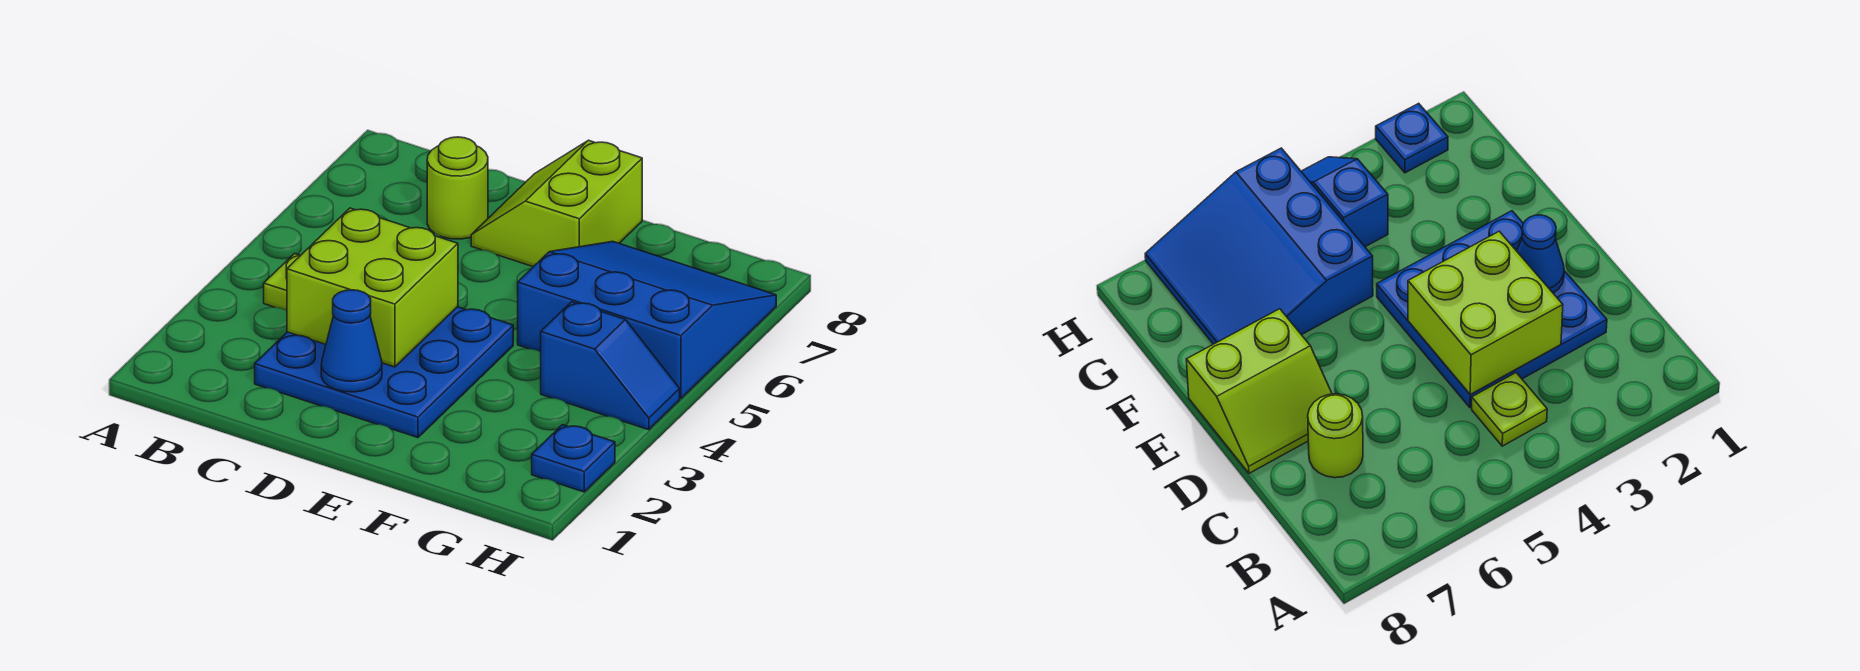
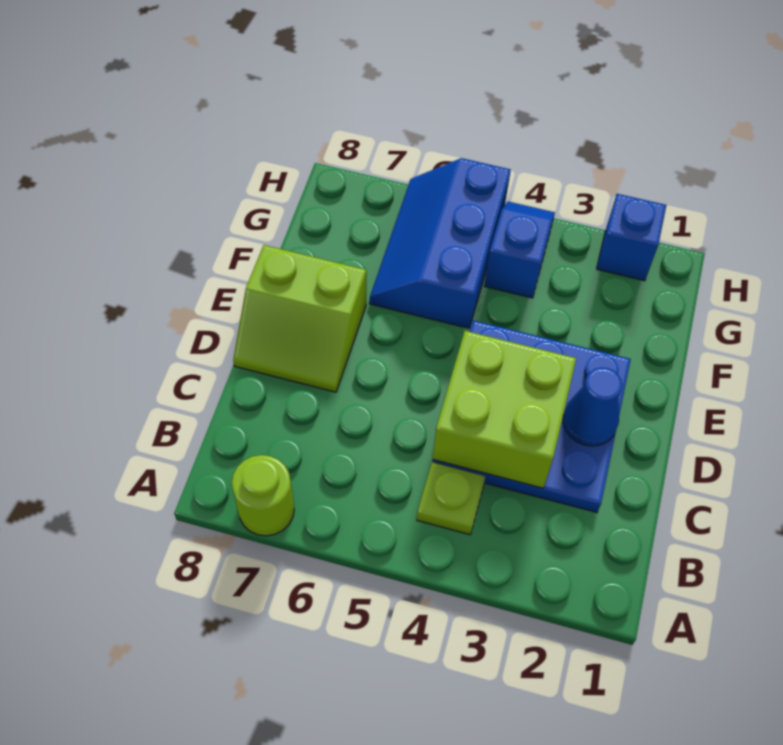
lime round brick C7 level 1 -> lime round brick A7 level 1
blue slope F5:H7 level 1 top 5 -> blue slope F5:H6 level 1 top 5
blue plate H2 level 1 -> blue brick H2 level 1

